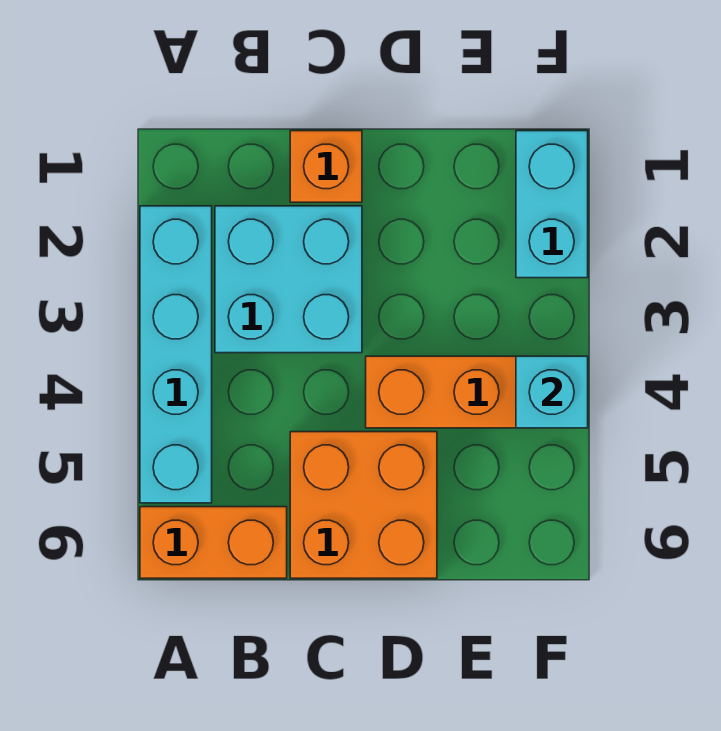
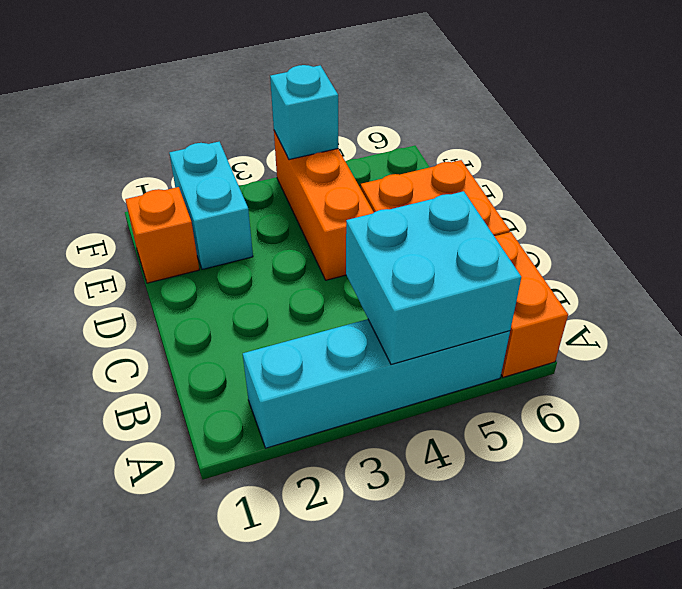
cyan brick B2:C3 level 1 -> cyan brick A4:B5 level 2
orange brick C1 level 1 -> orange brick E1 level 1
cyan brick F1:F2 level 1 -> cyan brick E2:F2 level 1

